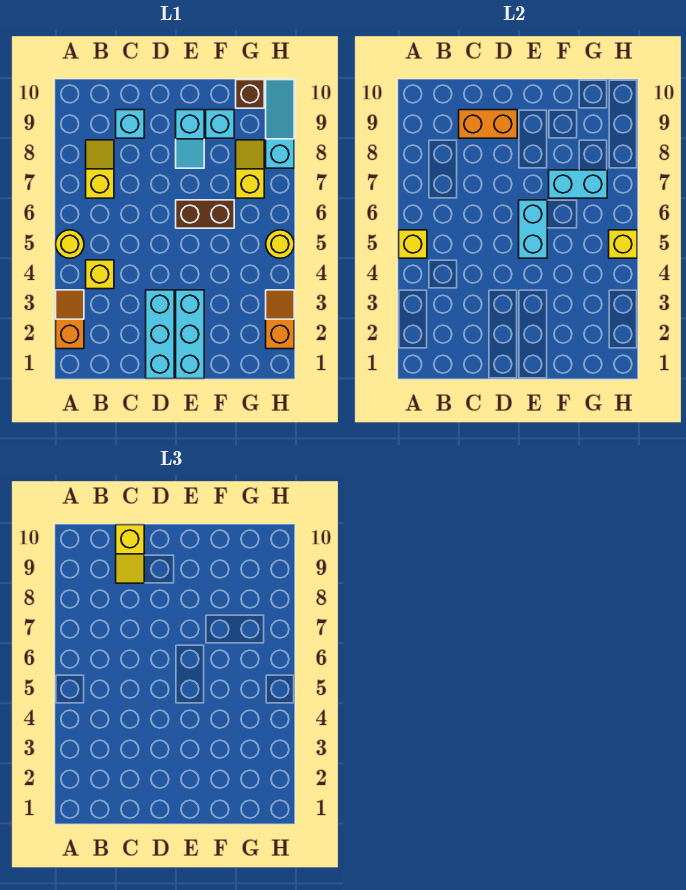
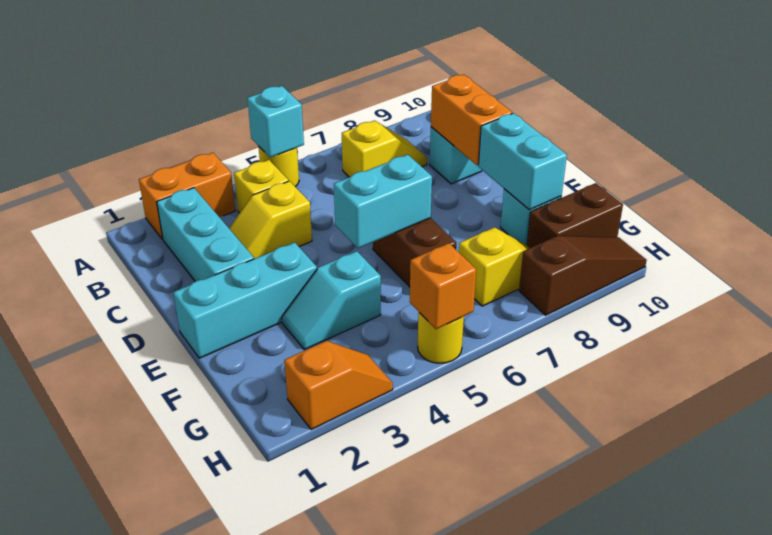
orange slope A2:A3 level 1 top 2 -> orange brick A2:A3 level 1
yellow brick A5 level 2 -> cyan brick A5 level 2
yellow slope C9:C10 level 3 top 10 -> yellow slope C3:C4 level 1 top 4
cyan brick D1:D3 level 1 -> cyan brick B2:D2 level 1
cyan slope E8:E9 level 1 top 9 -> cyan slope F3:F4 level 1 top 4
cyan brick F7:G7 level 2 -> cyan brick E9:F9 level 2
brown brick G10 level 1 -> brown brick G9:G10 level 1
yellow brick H5 level 2 -> orange brick H5 level 2
cyan slope H8:H10 level 1 top 8 -> brown slope H8:H10 level 1 top 8

